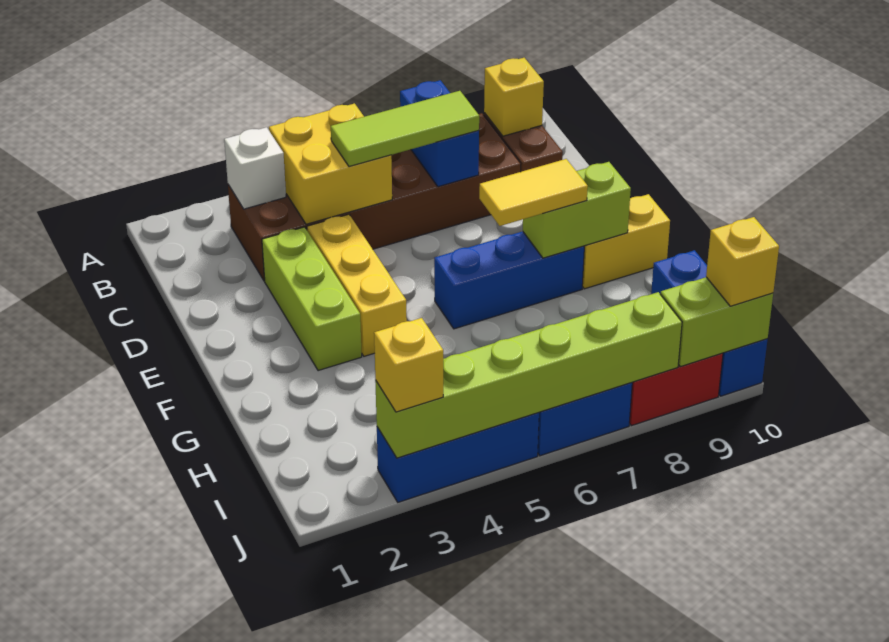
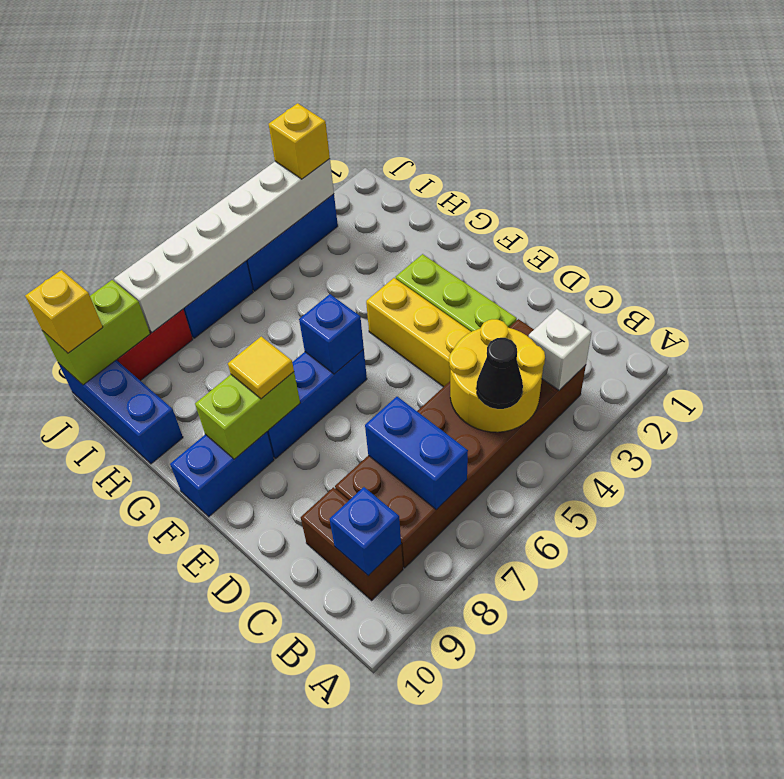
yellow brick B4:C5 level 2 -> yellow round brick B4:C5 level 2
none -> black cone B5 level 3
yellow brick B9 level 2 -> blue brick B9 level 2
lime tile C5:C7 level 3 -> none
none -> blue brick F6 level 2
yellow tile F7:F8 level 3 -> yellow tile F8 level 3
yellow brick F9:F10 level 1 -> blue brick F9:F10 level 1
lime brick J3:J8 level 2 -> white brick J3:J8 level 2

